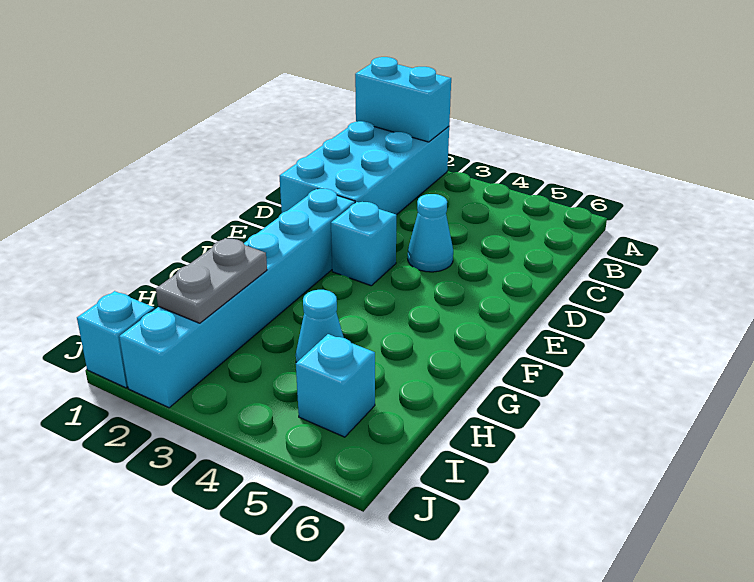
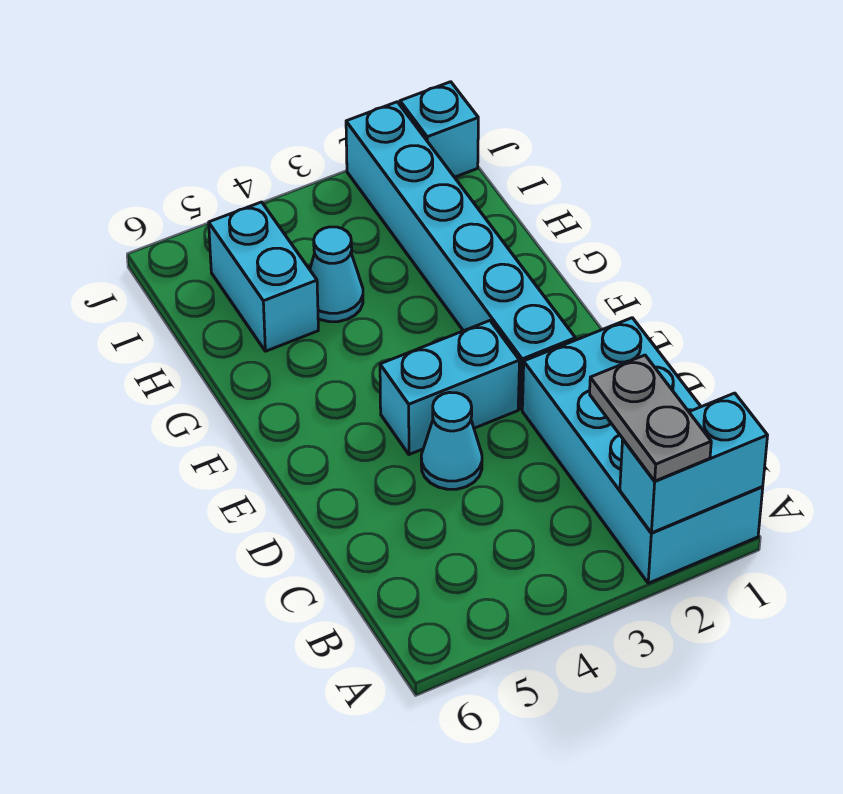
cyan brick E3 level 1 -> cyan brick E3:E4 level 1
grey plate H2:I2 level 2 -> grey plate A2:B2 level 3
cyan brick I5 level 1 -> cyan brick H5:I5 level 1

